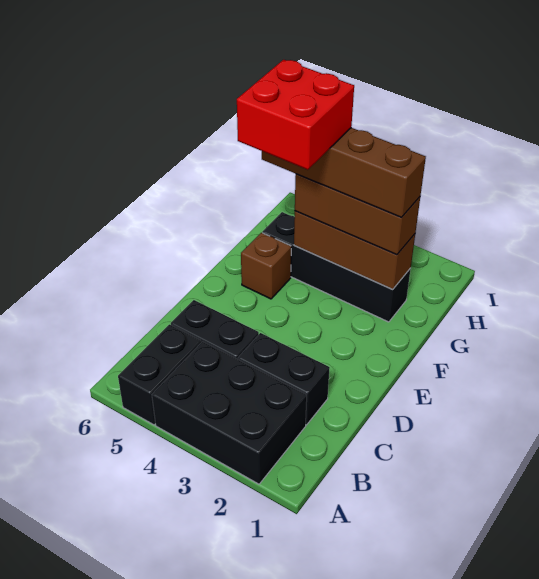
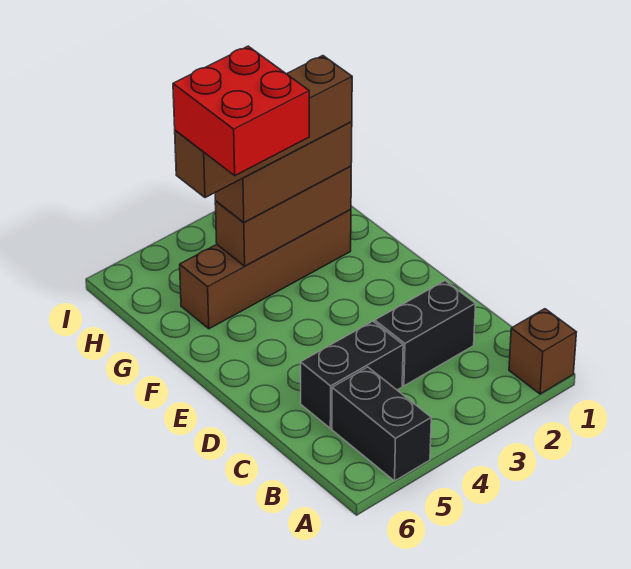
black brick A2:B4 level 1 -> none
brown brick F5 level 1 -> brown brick A1 level 1
black brick G2:G5 level 1 -> brown brick G2:G5 level 1

